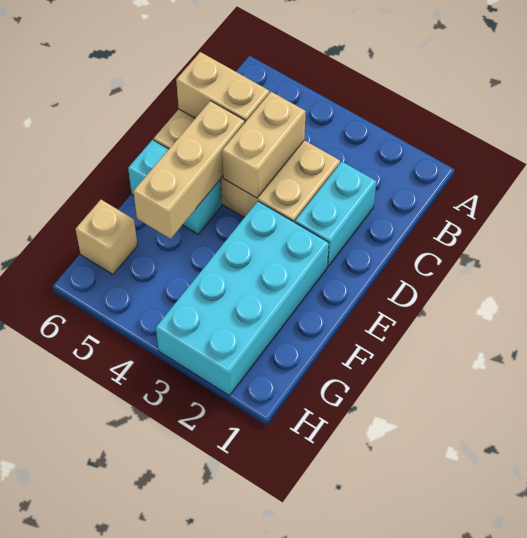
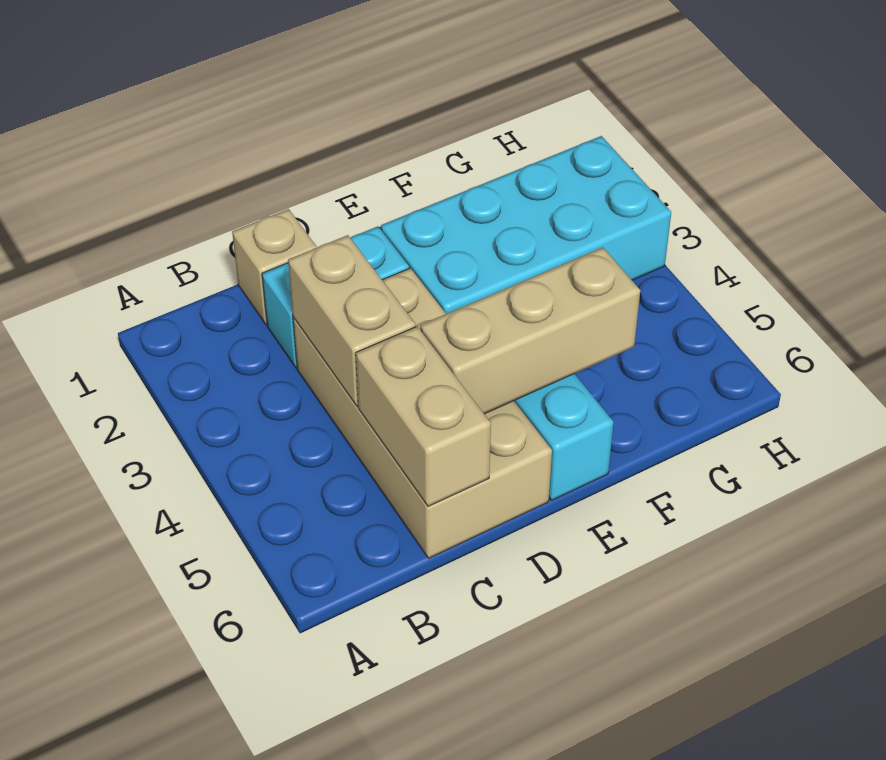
tan brick C4:D4 level 2 -> tan brick C3:C4 level 2
tan brick G6 level 1 -> tan brick C1 level 1

